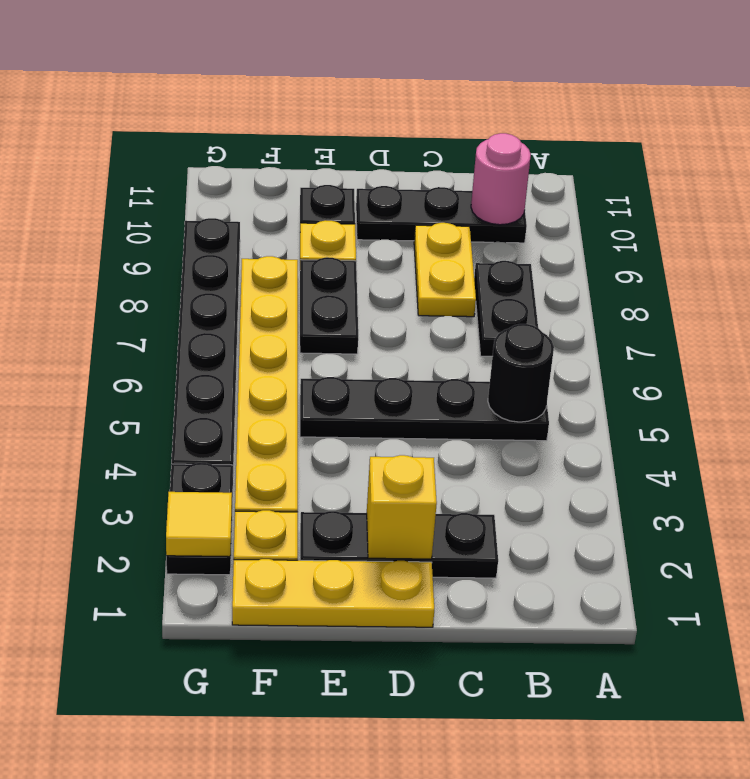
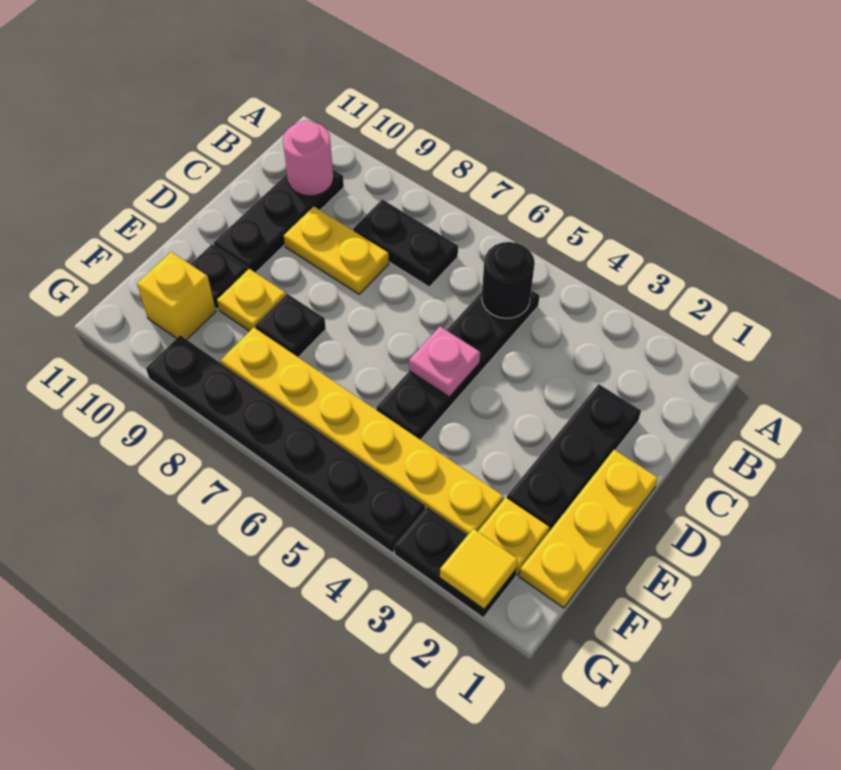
yellow brick D2 level 2 -> yellow brick F10 level 1
none -> pink plate D5 level 2
black plate E7:E8 level 1 -> black plate E8 level 1

